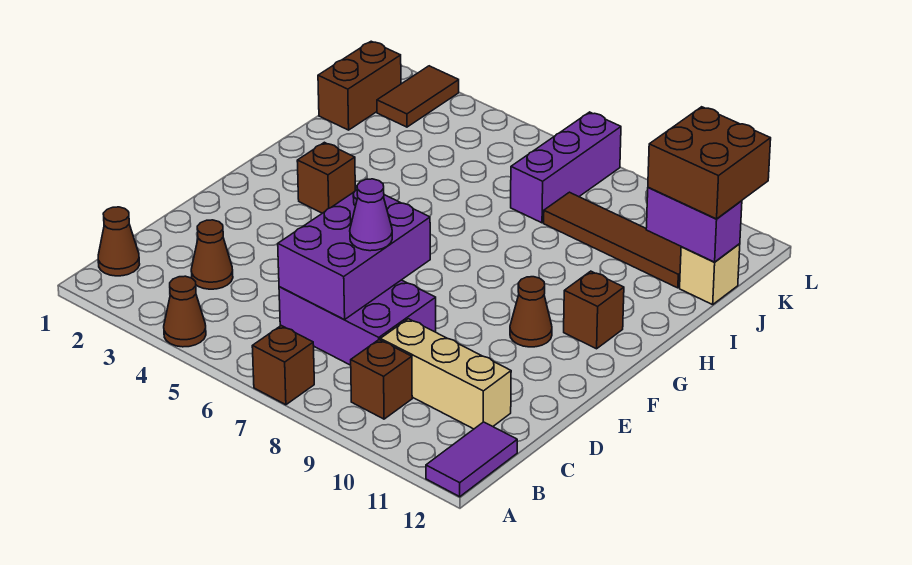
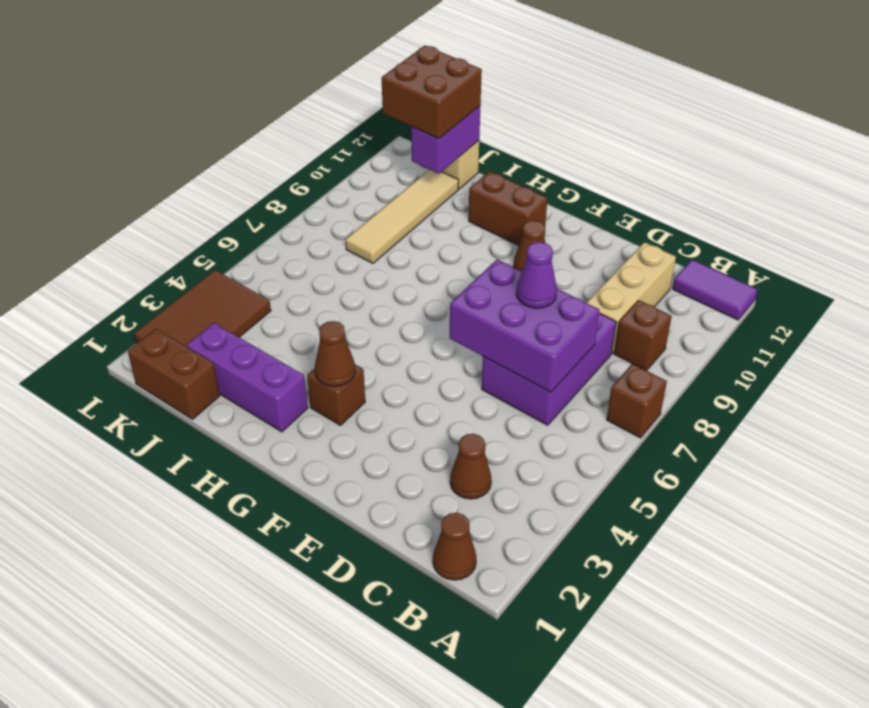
brown cone A4 level 1 -> brown cone G3 level 2
brown brick G11 level 1 -> brown brick G11:H11 level 1
purple brick J7:L7 level 1 -> purple brick H2:J2 level 1
brown tile J8:J11 level 1 -> tan tile J8:J11 level 1
brown tile K2:L2 level 1 -> brown tile K2:L4 level 1

